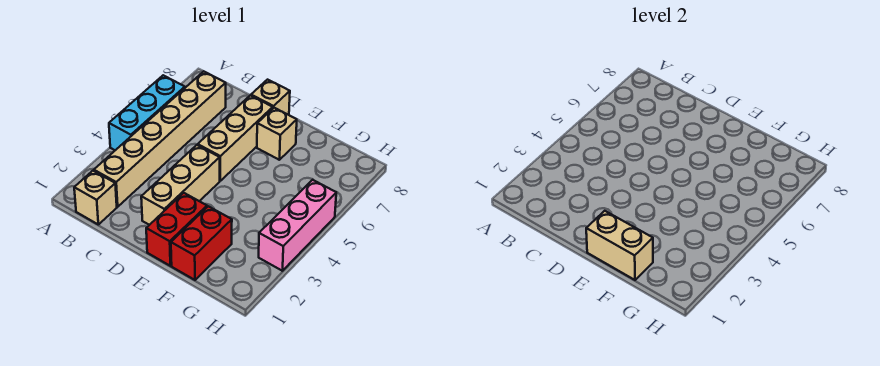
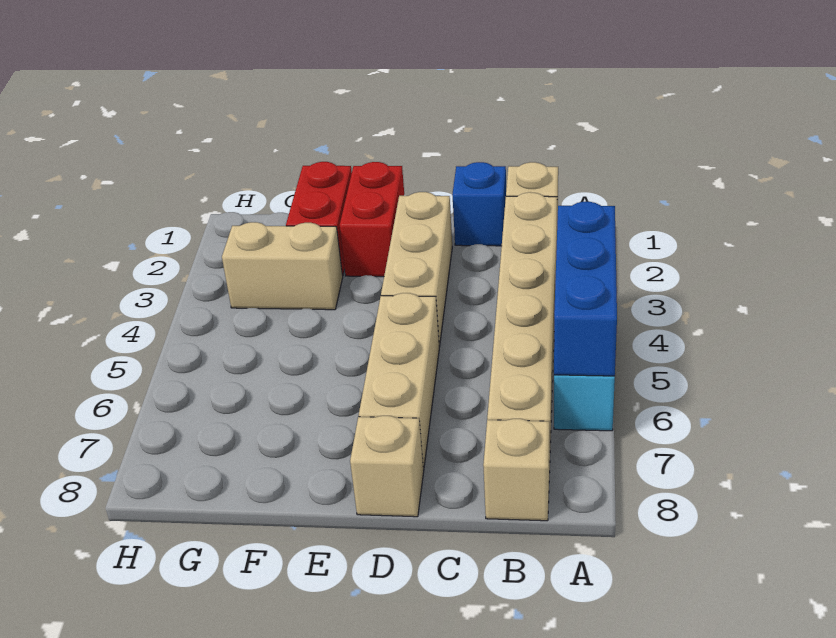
none -> blue brick A4:A6 level 2
none -> blue brick C1 level 1
tan brick E1:F1 level 2 -> tan brick F3:G3 level 1
tan brick E7 level 1 -> tan brick B8 level 1
pink brick H3:H5 level 1 -> none

